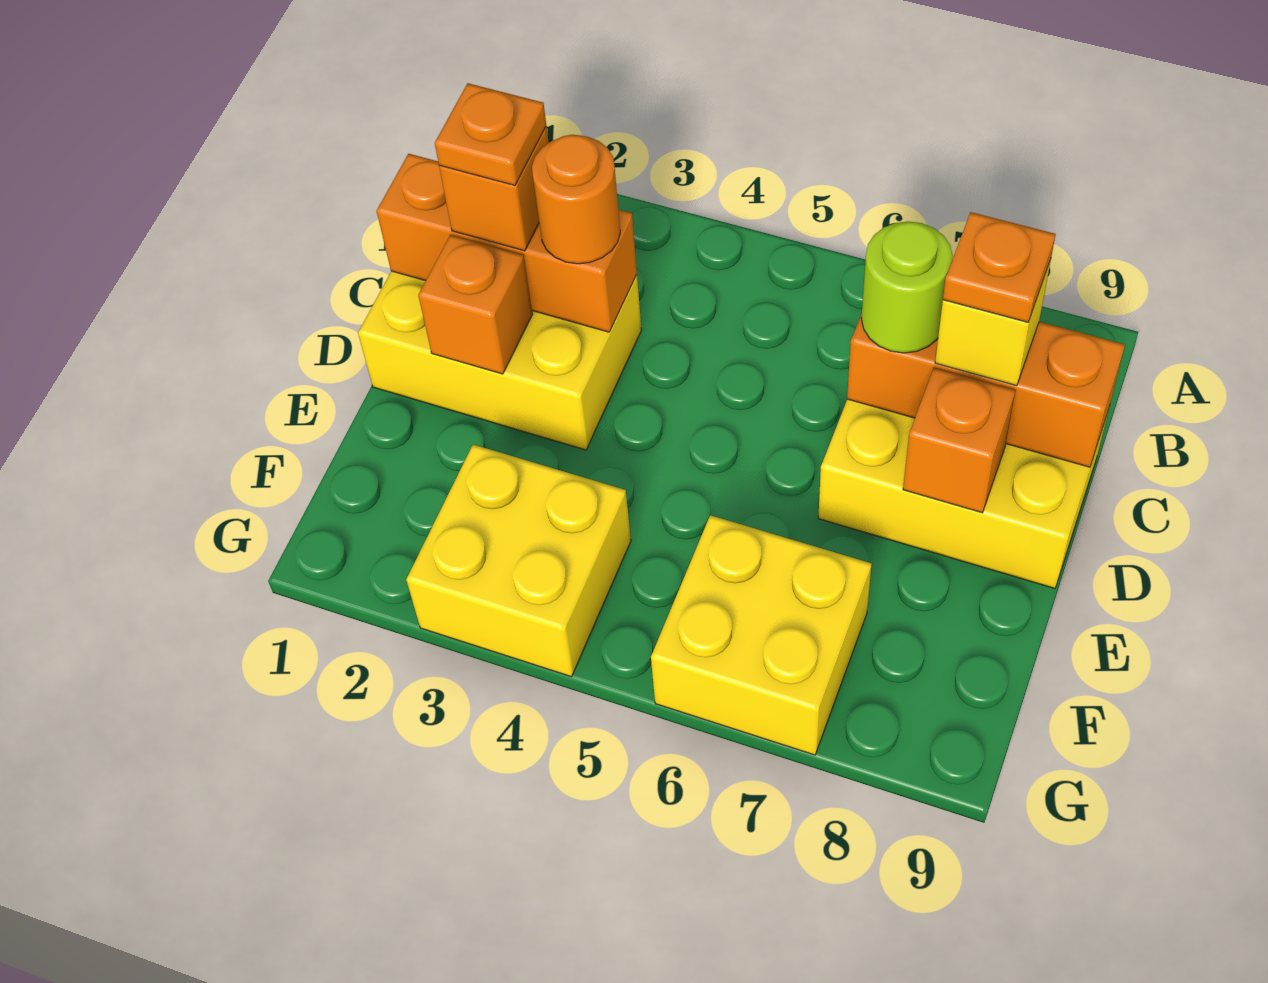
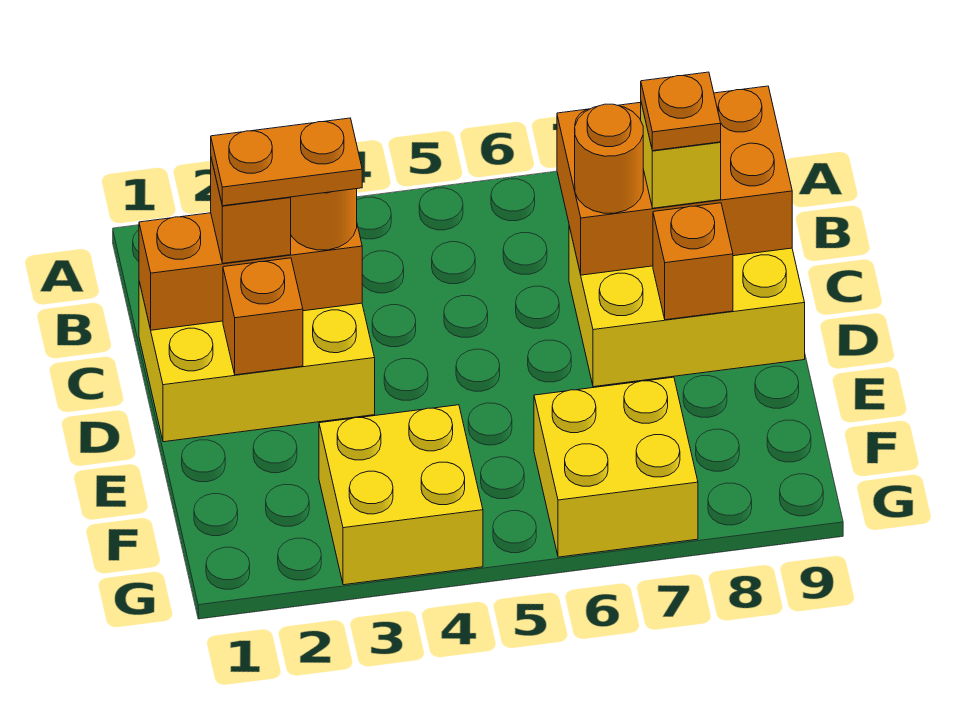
orange plate C2 level 4 -> orange plate C2:C3 level 4
orange brick C7:C9 level 2 -> orange brick B7:C9 level 2
lime round brick C7 level 3 -> orange round brick C7 level 3

